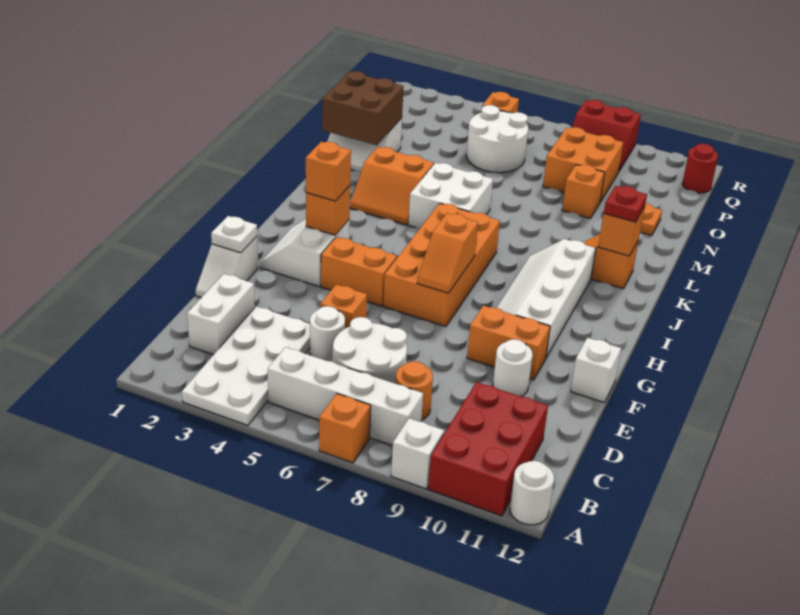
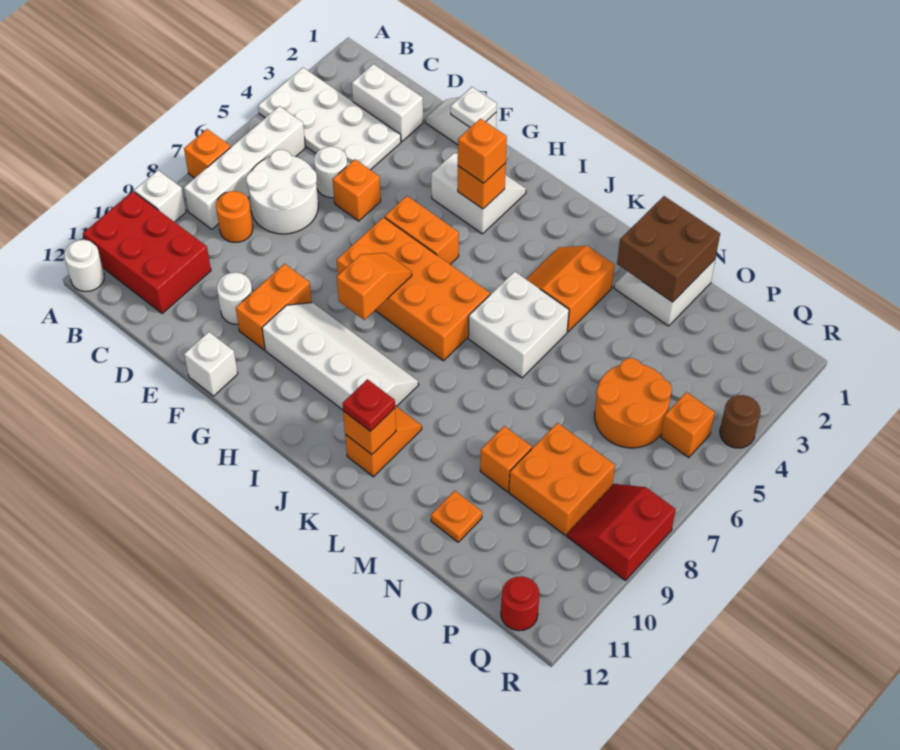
orange brick G4:G5 level 1 -> orange brick G5:H5 level 1
orange slope G7:H7 level 2 top H -> orange slope H7:H8 level 2 top 8
white round brick O5:P6 level 1 -> orange round brick O5:P6 level 1
none -> brown round brick R4 level 1

